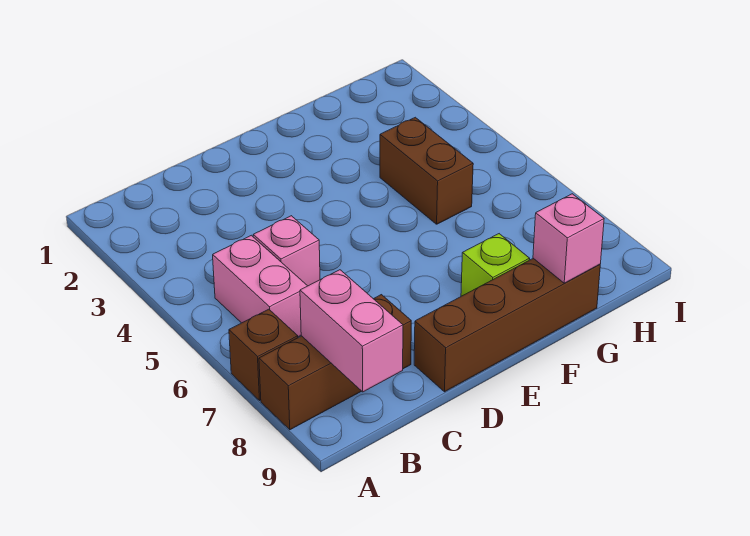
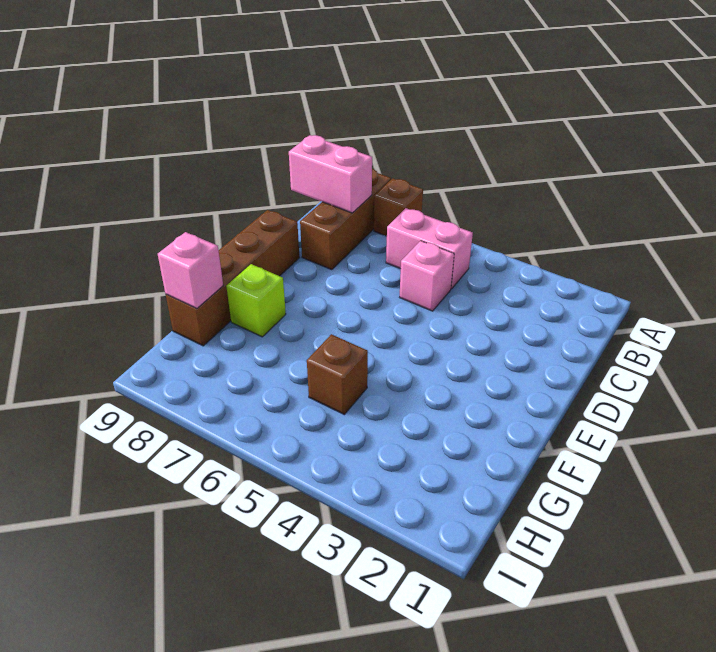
brown brick G4:G5 level 1 -> brown brick G5 level 1

